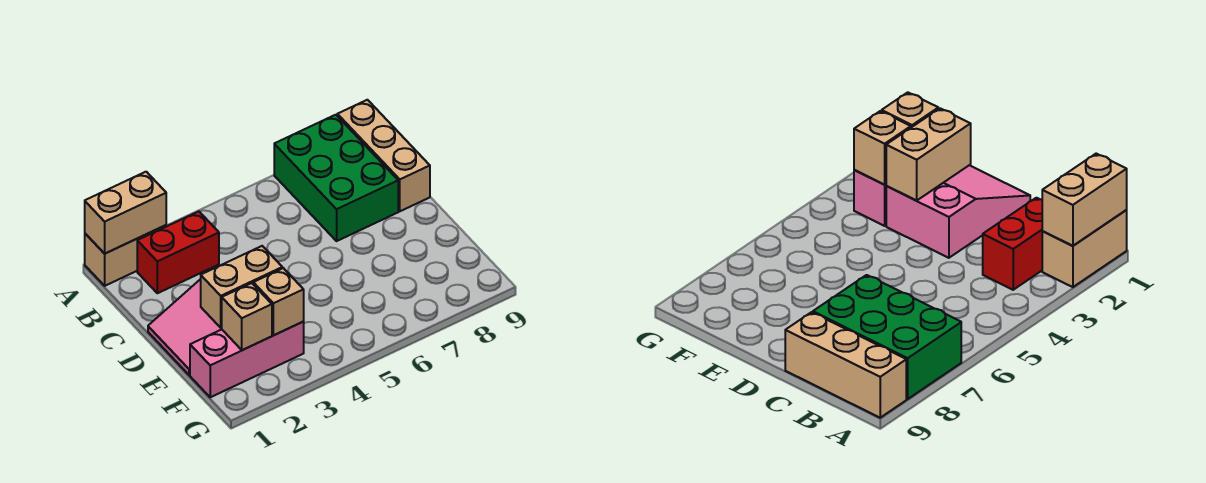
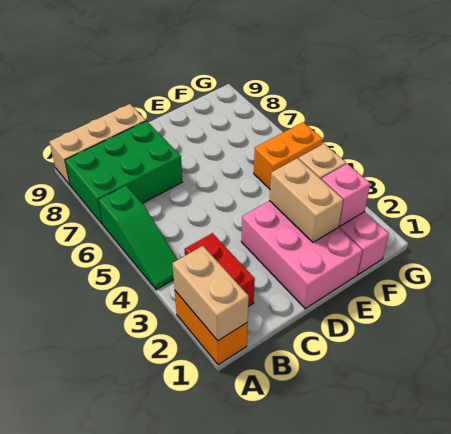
tan brick A1:A2 level 1 -> orange brick A1:A2 level 1
none -> green slope A4:A6 level 1 top 6
pink slope D1:E3 level 1 top 3 -> pink brick D1:E3 level 1
tan brick F2 level 2 -> pink brick F2 level 2
none -> orange brick F5:G5 level 1

